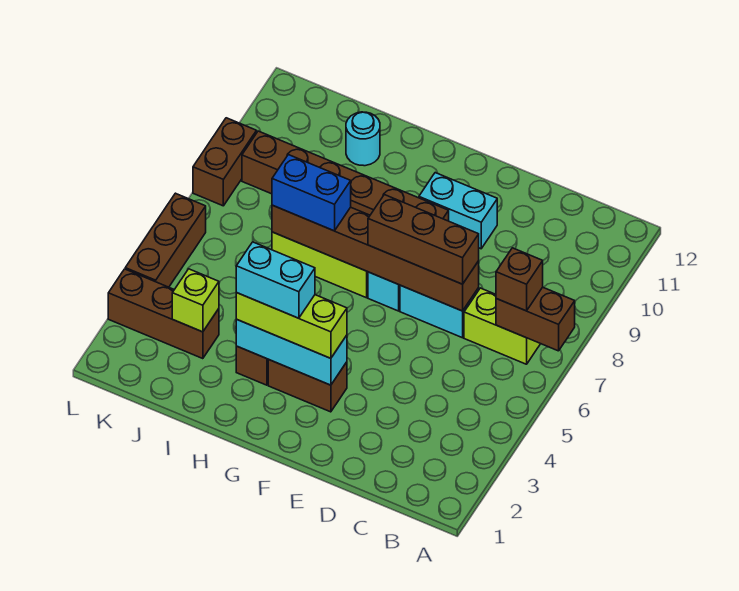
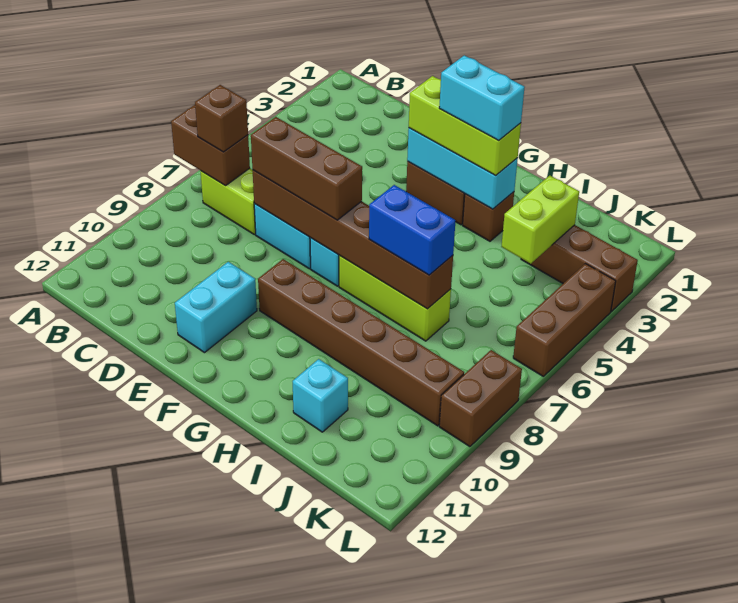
cyan brick E10:F10 level 1 -> cyan brick E10:E11 level 1
cyan round brick I11 level 1 -> cyan brick I11 level 1
lime brick J3 level 2 -> lime brick J3:J4 level 2

